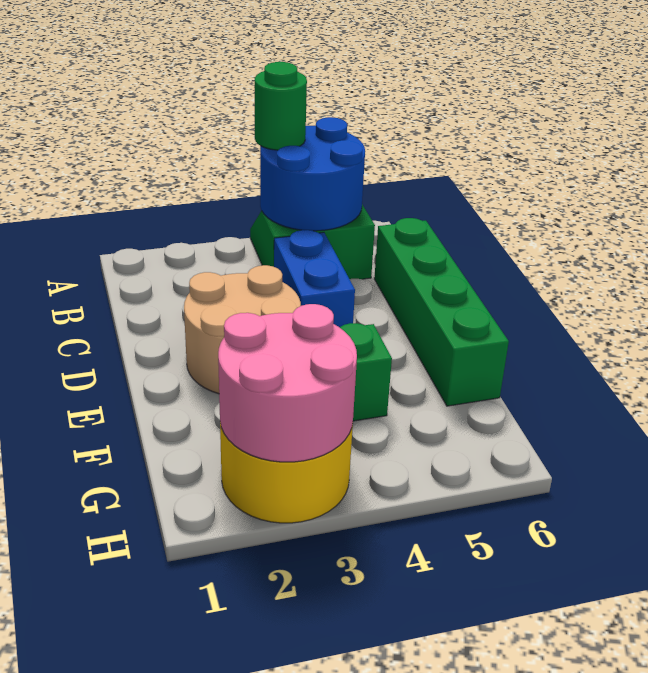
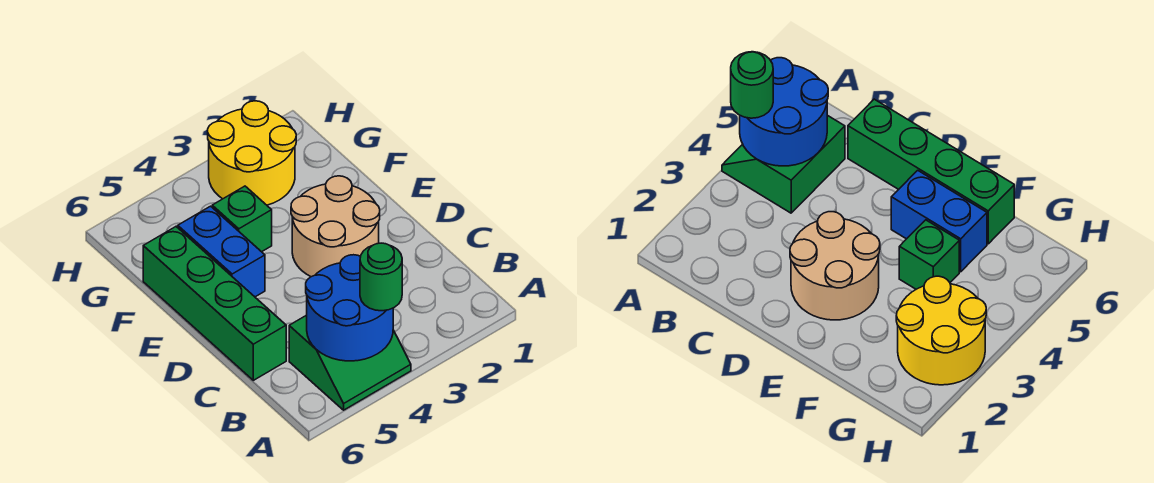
blue brick C4:D4 level 1 -> blue brick E5:F5 level 1
pink round brick G2:H3 level 2 -> none

